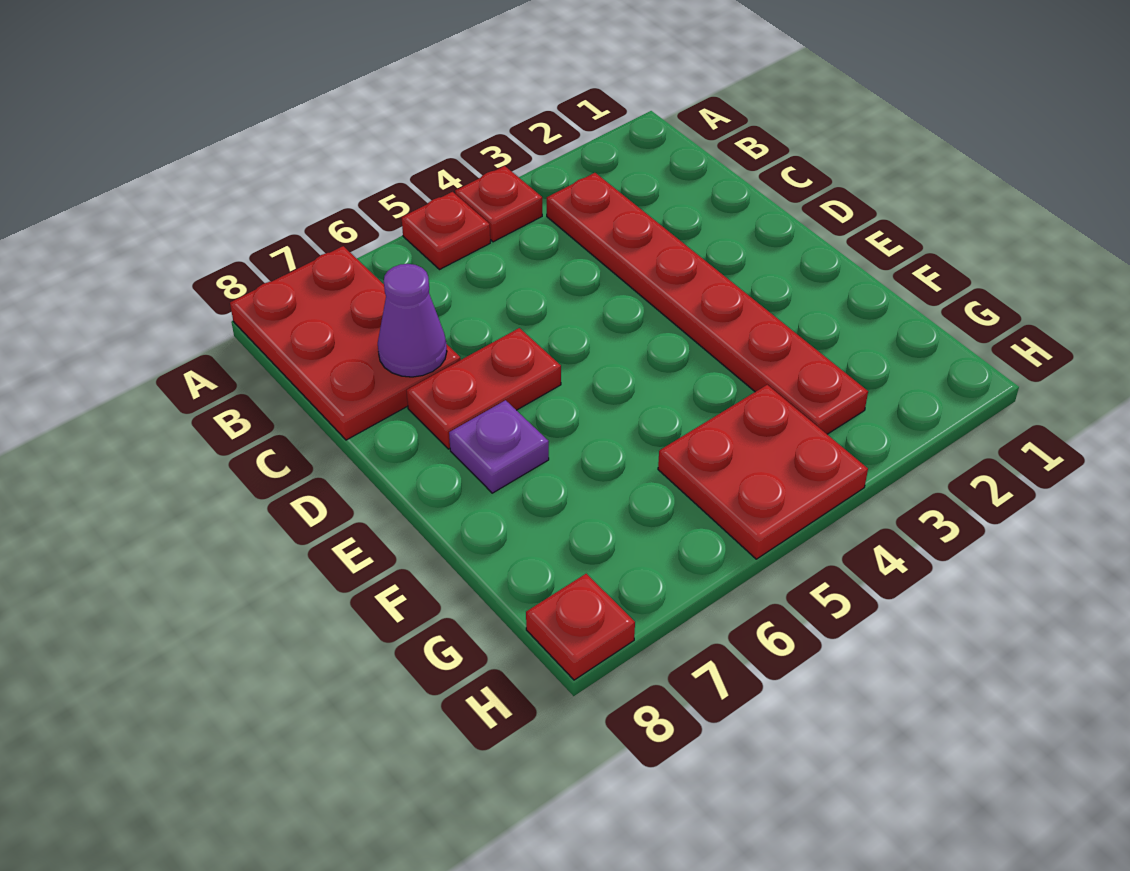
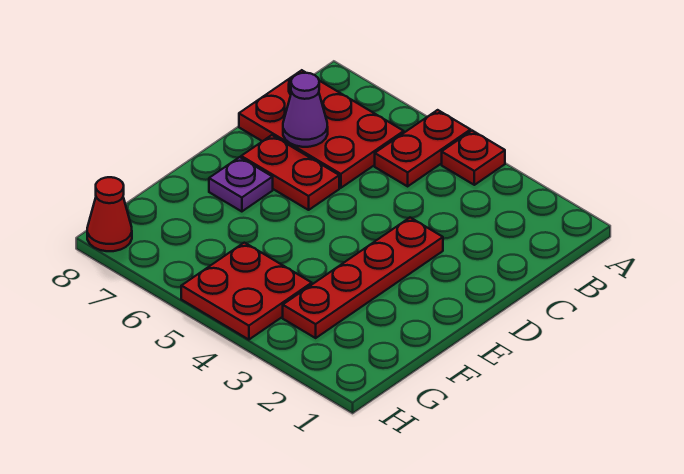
red plate A5 level 1 -> red plate A5:B5 level 1
red plate A7:C8 level 1 -> red plate B6:C8 level 1
red plate B3:G3 level 1 -> red plate D3:G3 level 1
red plate H8 level 1 -> red cone H8 level 1

